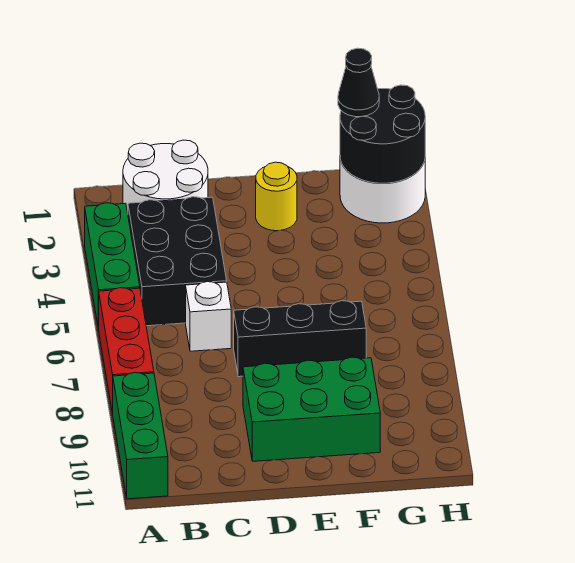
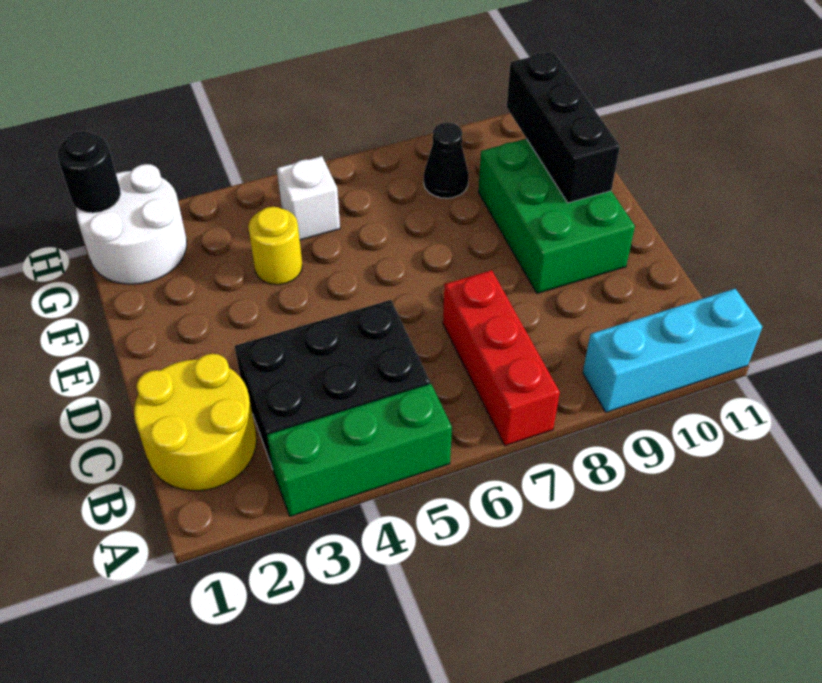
red brick A6:A8 level 1 -> red brick A7:C7 level 1
green brick A9:A11 level 1 -> cyan brick A9:A11 level 1
white round brick B1:C2 level 1 -> yellow round brick B1:C2 level 1
white brick C6 level 1 -> white brick G5 level 1
black brick D7:F7 level 1 -> black brick E10:G10 level 2
yellow round brick E2 level 1 -> yellow round brick F4 level 1
black round brick G1:H2 level 2 -> black round brick H1 level 2
black cone G1 level 3 -> black cone G8 level 1

